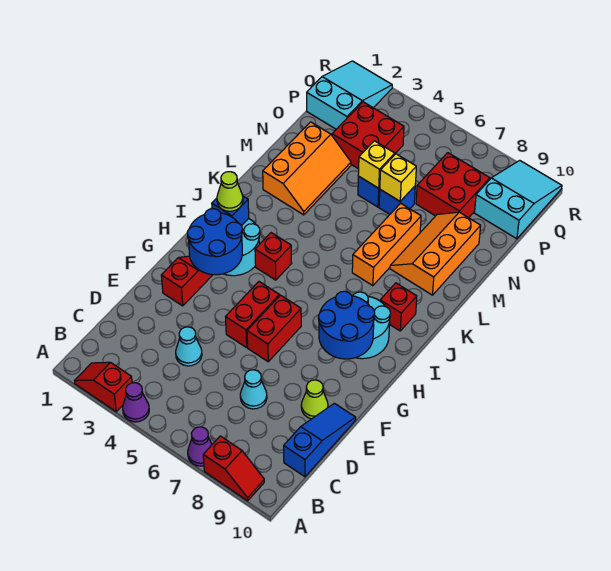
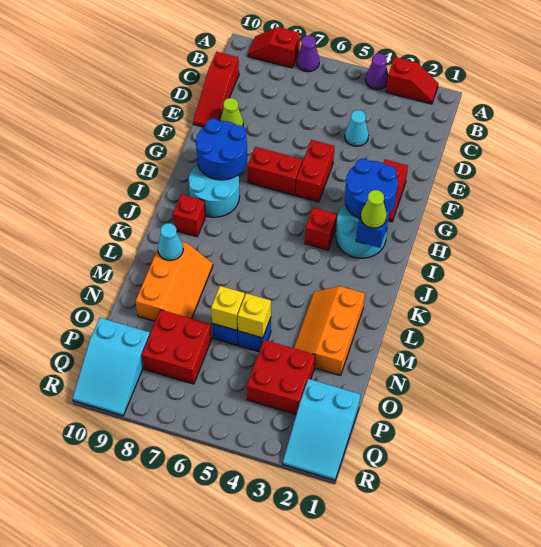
blue slope C10:E10 level 1 top C -> red slope C10:E10 level 1 top C
cyan cone D7 level 1 -> cyan cone L9 level 2
red brick F6:G6 level 1 -> red brick G6:G7 level 1
orange brick K7:M7 level 1 -> none

